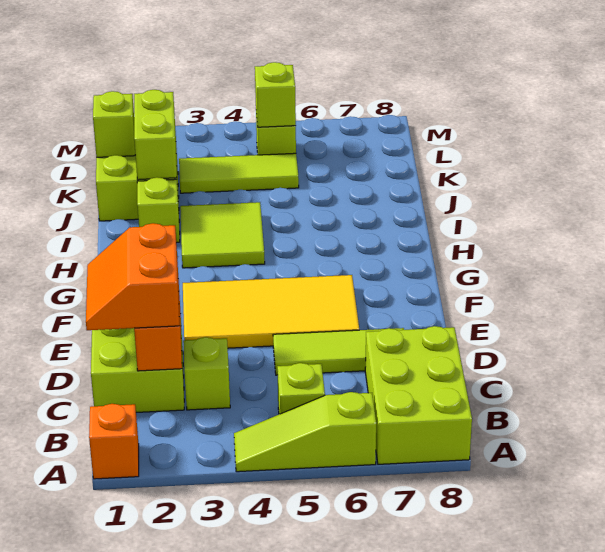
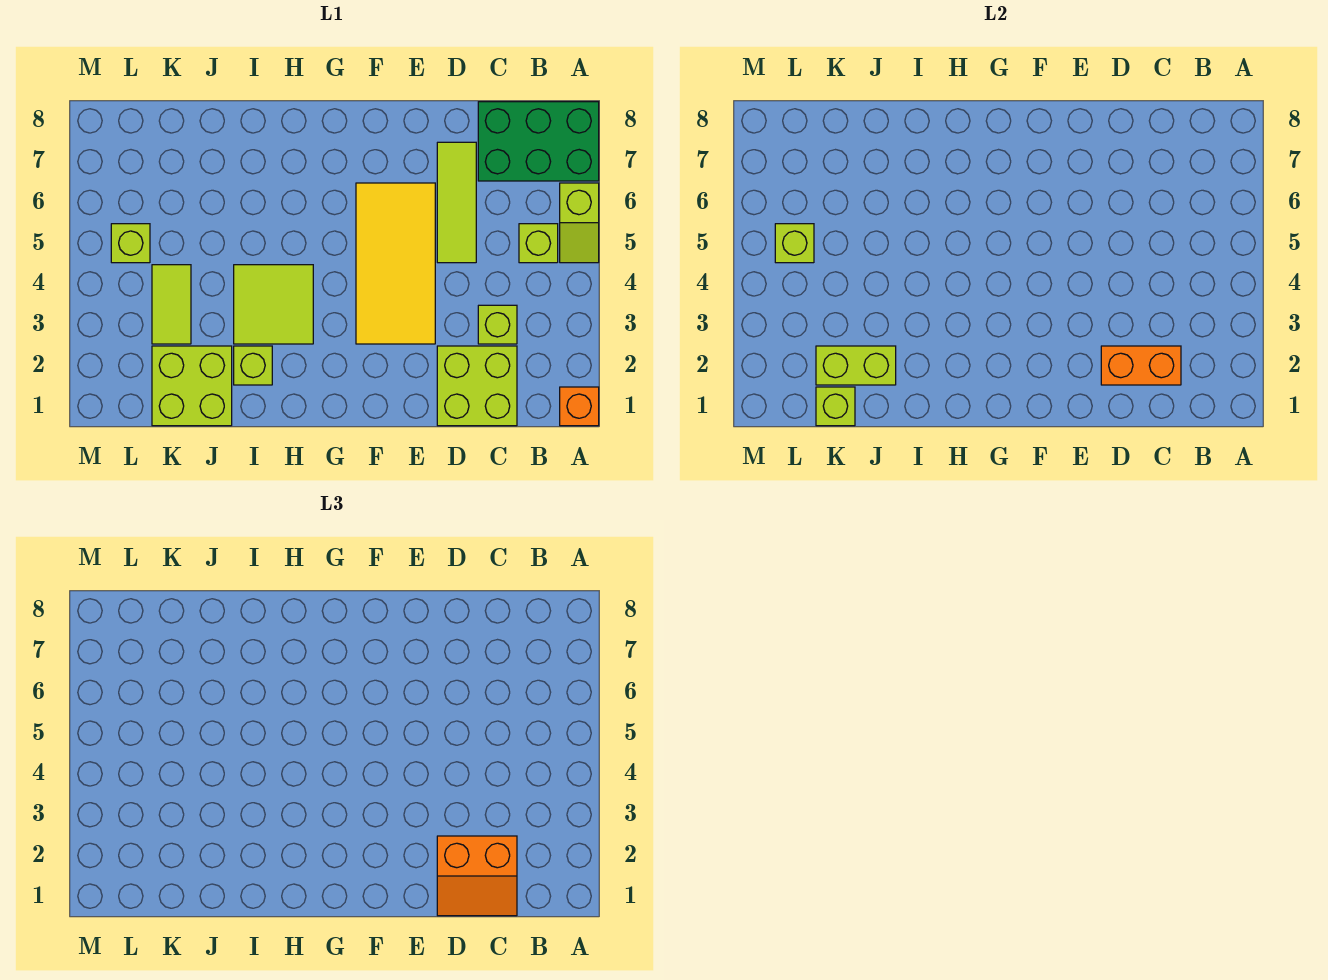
lime slope A4:A6 level 1 top 6 -> lime slope A5:A6 level 1 top 6
lime brick A7:C8 level 1 -> green brick A7:C8 level 1
lime tile K3:K5 level 1 -> lime tile K3:K4 level 1

